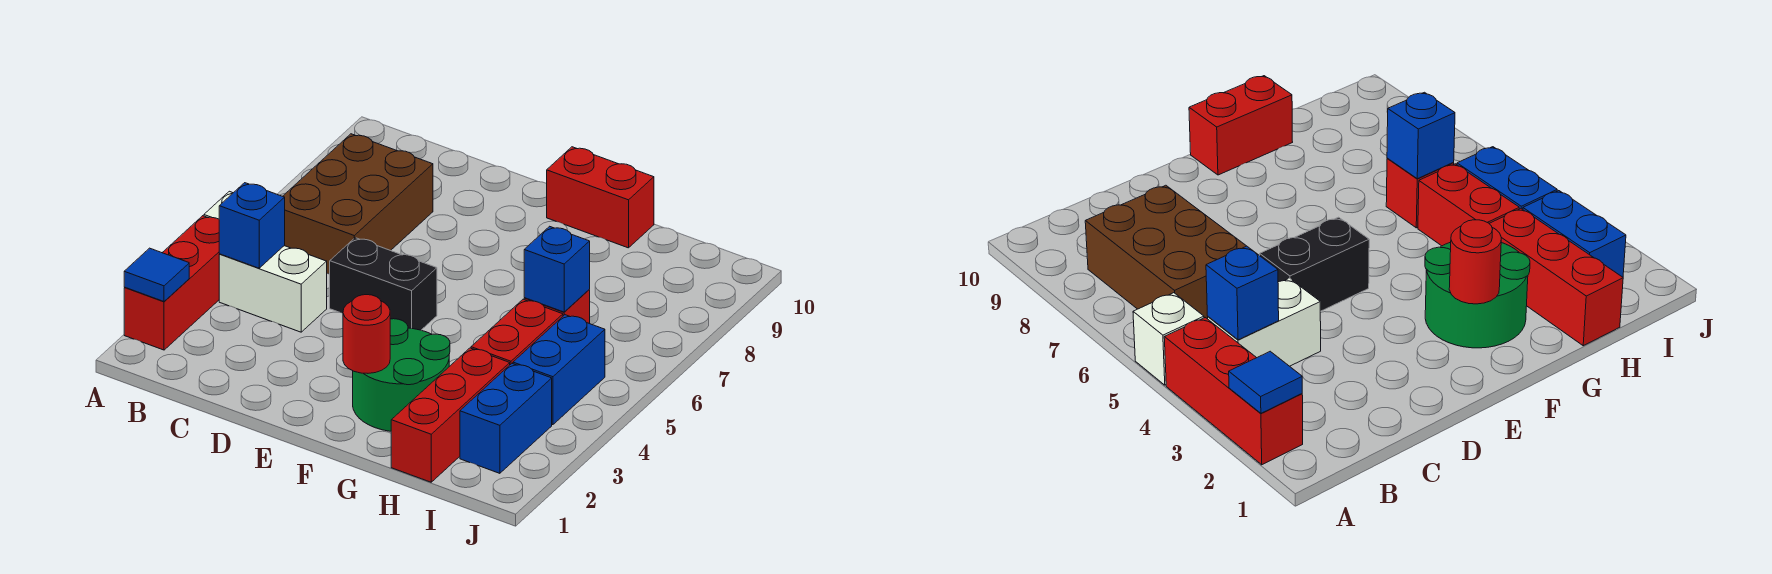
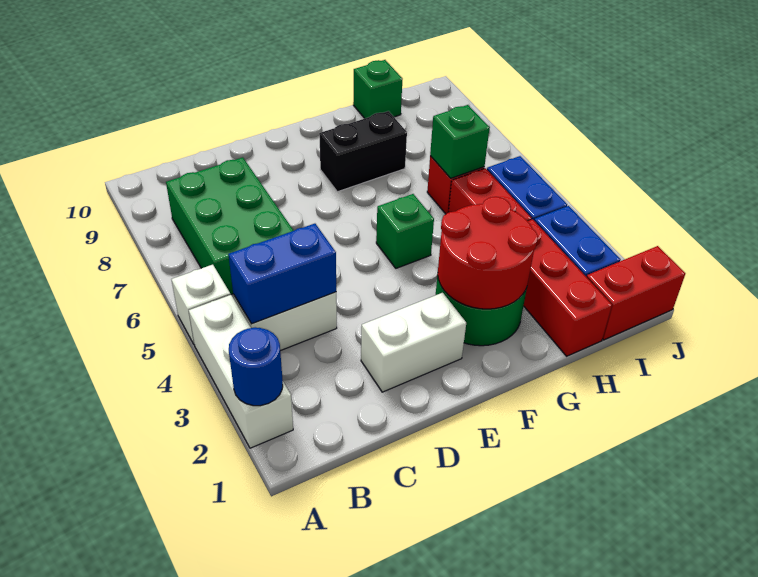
red brick A2:A4 level 1 -> white brick A2:A4 level 1
blue tile A2 level 2 -> blue round brick A2 level 2
blue brick B4 level 2 -> blue brick B4:C4 level 2
brown brick B6:C8 level 1 -> green brick B6:C8 level 1
none -> white brick D2:E2 level 1
black brick D5:E5 level 1 -> black brick F8:G8 level 1
red round brick F2 level 2 -> red round brick F2:G3 level 2
none -> green brick F5 level 1
red brick F10:G10 level 1 -> red brick I1:J1 level 1
blue brick H6 level 2 -> green brick H6 level 2
none -> green brick H10 level 1

